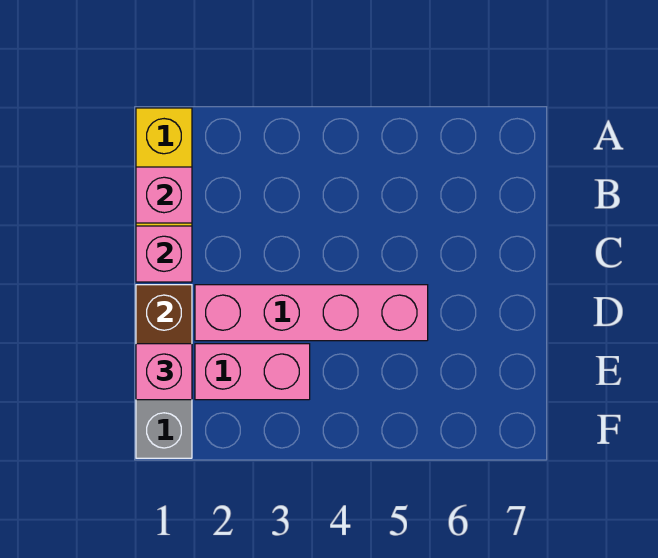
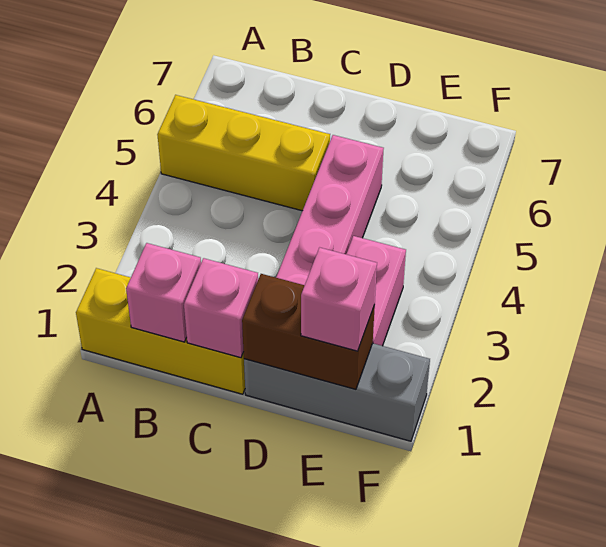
none -> yellow brick A5:C5 level 1

